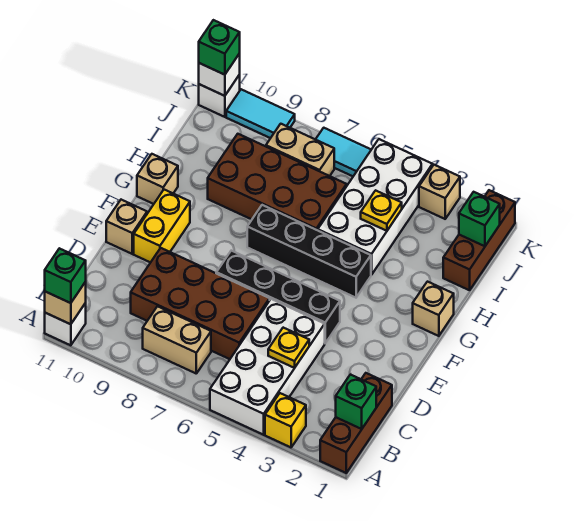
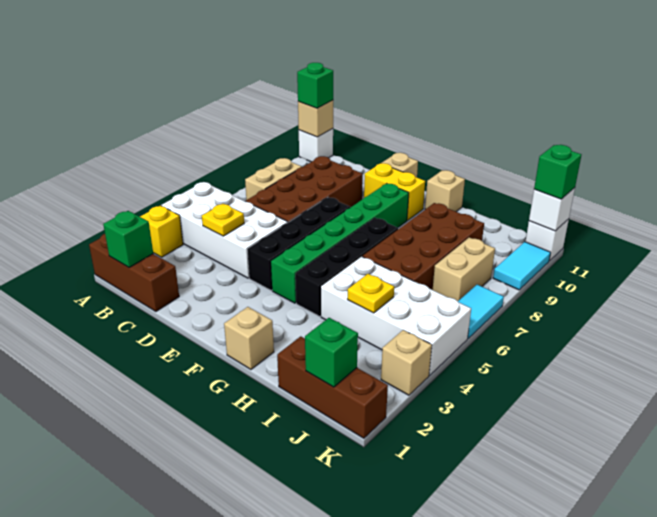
none -> green brick F4:F9 level 1

